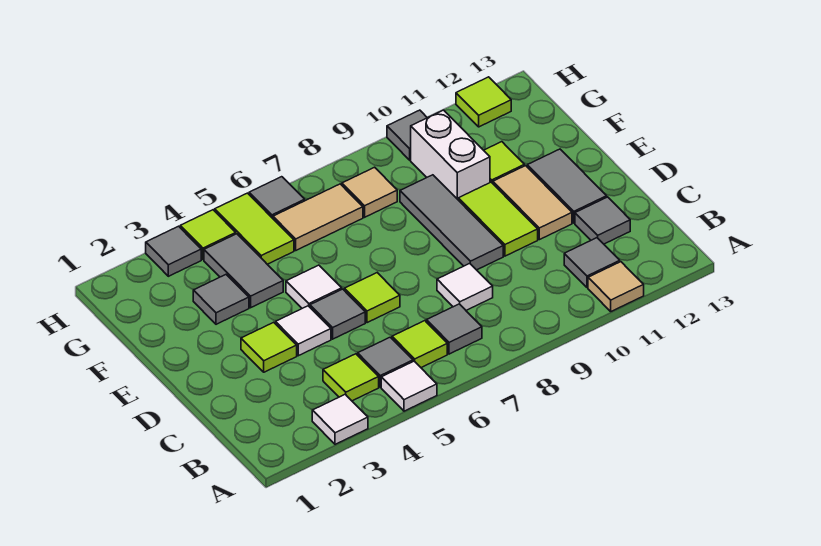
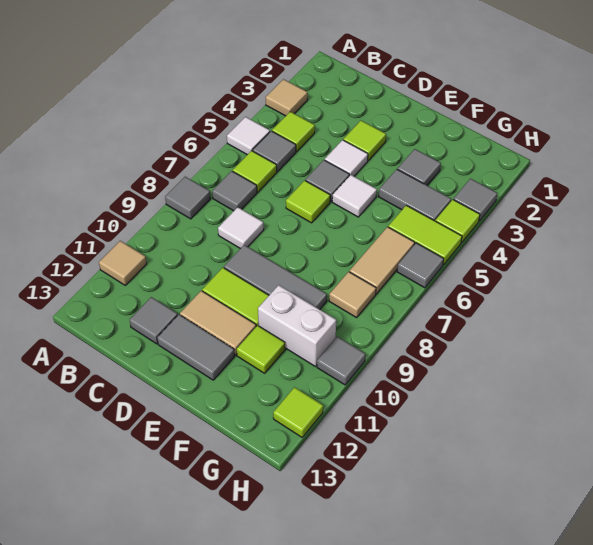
white tile A3 level 1 -> tan tile A3 level 1
grey tile B11 level 1 -> grey tile A8 level 1

